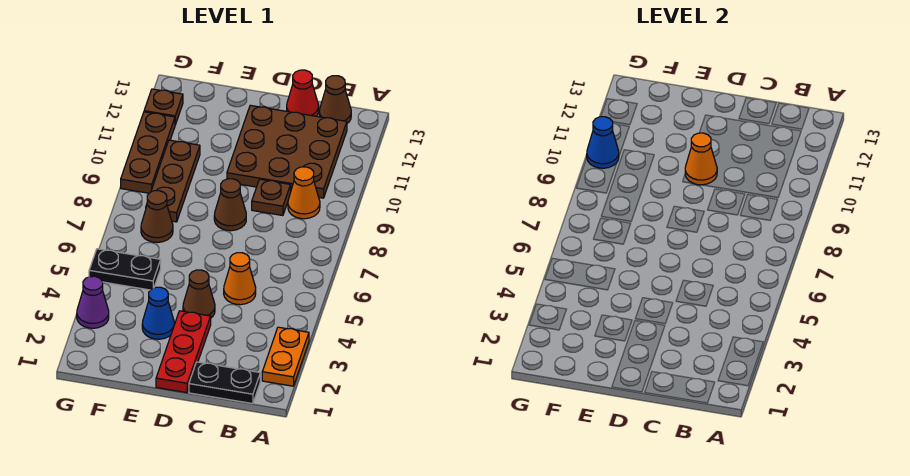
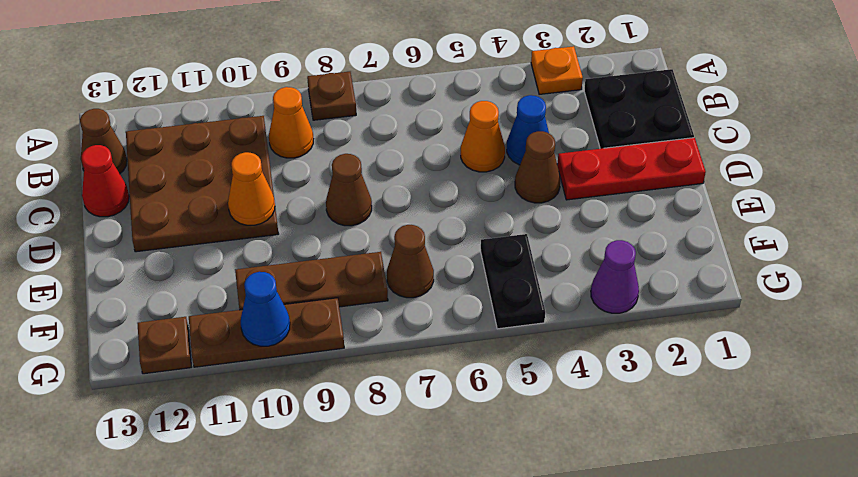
orange plate A2:A3 level 1 -> orange plate A3 level 1
black plate B1:C1 level 1 -> black plate B1:C2 level 1
brown plate C9 level 1 -> brown plate A8 level 1
blue cone E3 level 1 -> blue cone C4 level 1

